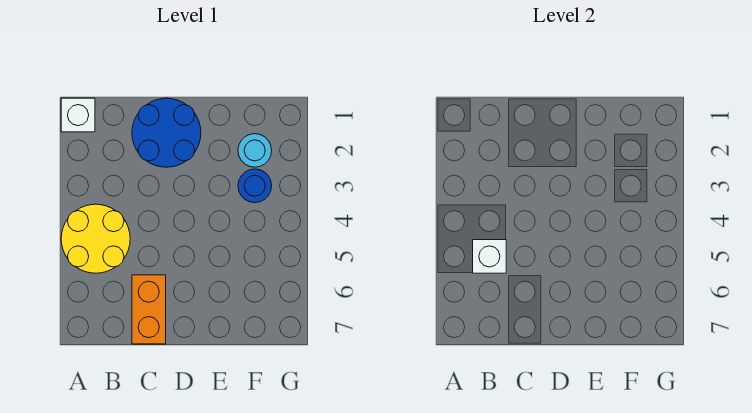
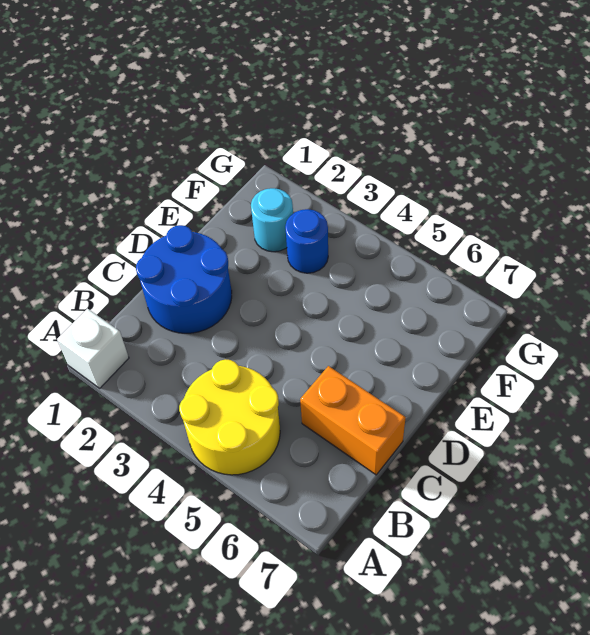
white brick B5 level 2 -> none

